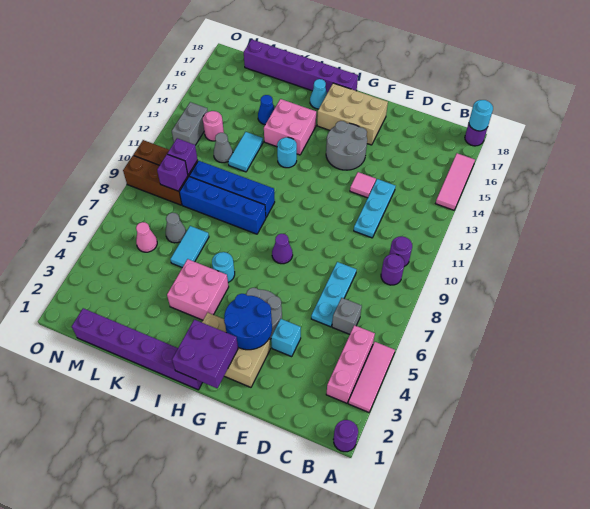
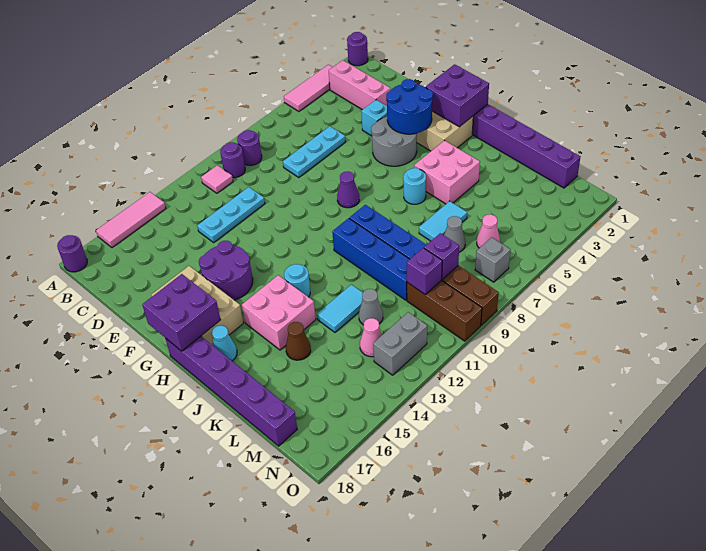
cyan round brick A18 level 2 -> none
pink brick B3:B5 level 1 -> pink brick B3:D3 level 1
grey brick C6 level 1 -> grey brick N7 level 1
pink tile E13 level 1 -> pink tile B11 level 1
grey round brick F14:G15 level 1 -> purple round brick F14:G15 level 1
none -> purple brick G17:H18 level 2
blue cone K15 level 1 -> brown cone K15 level 1
pink round brick M13 level 1 -> pink cone M13 level 1

